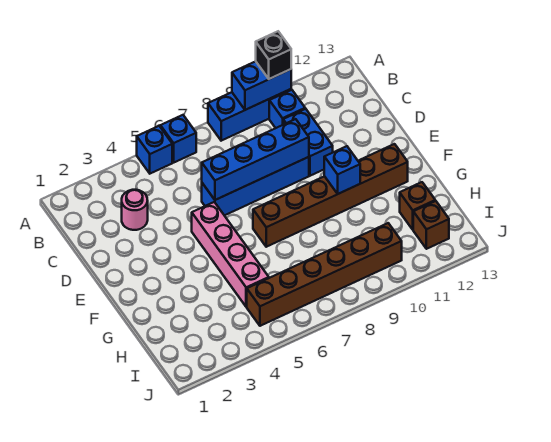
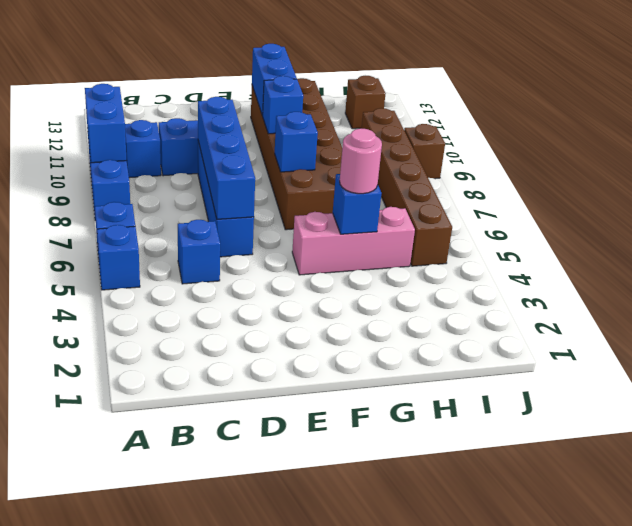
black brick A10 level 3 -> none
pink round brick C3 level 1 -> pink round brick G5 level 3
none -> blue brick C5 level 1
pink brick E5:H5 level 1 -> pink brick F5:H5 level 1
brown brick F7:F12 level 1 -> brown brick F7:G12 level 1
none -> blue brick F8 level 2
none -> blue brick F11:F12 level 2
none -> blue brick G5 level 2
brown brick H12 level 1 -> brown brick J9 level 1

